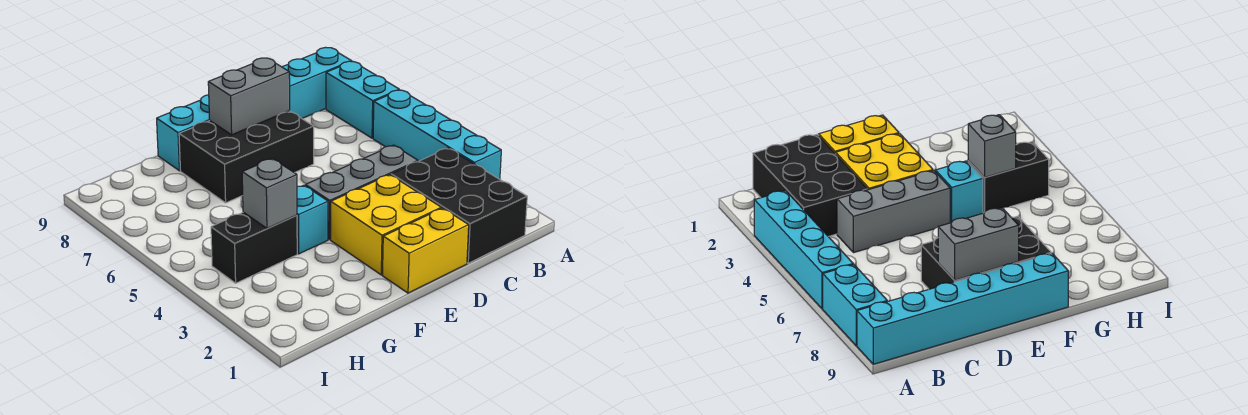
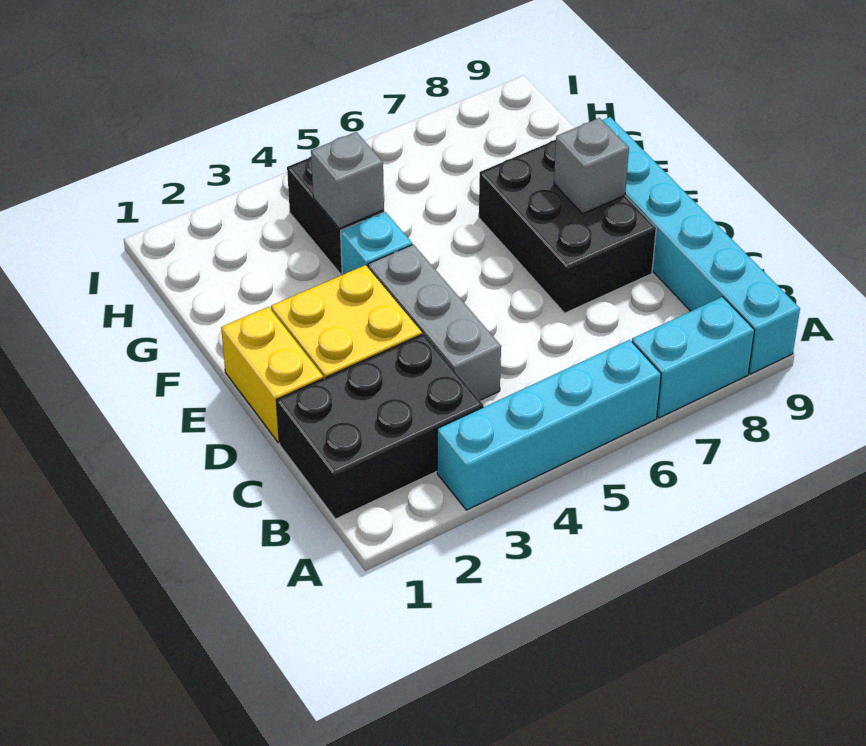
grey brick D8:E8 level 2 -> grey brick E8 level 2

